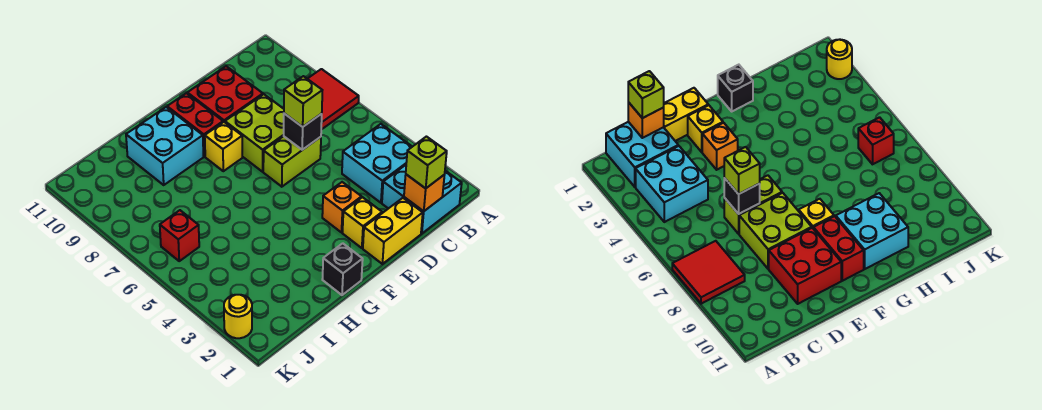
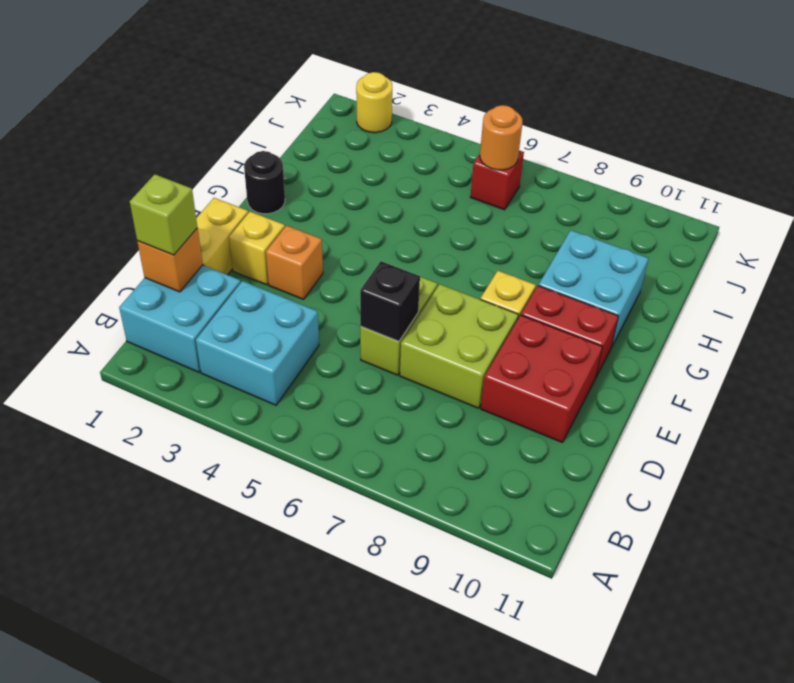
red tile A7:B8 level 1 -> none
lime brick D6 level 3 -> none
black brick G1 level 1 -> black round brick G1 level 1
none -> orange round brick J6 level 2

